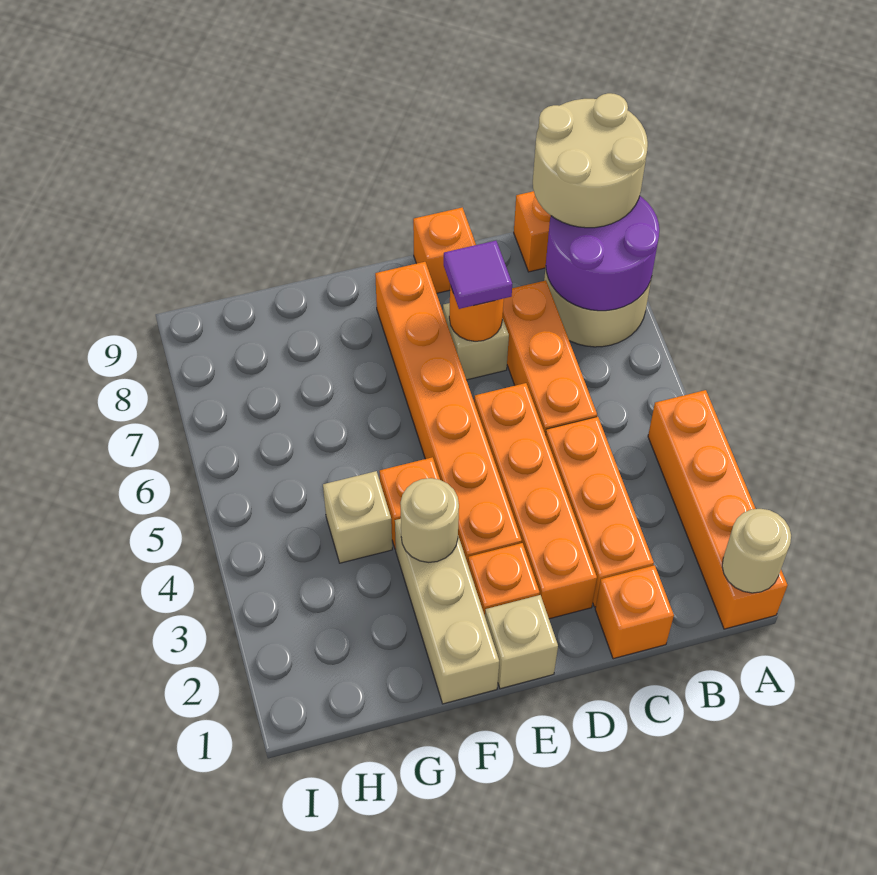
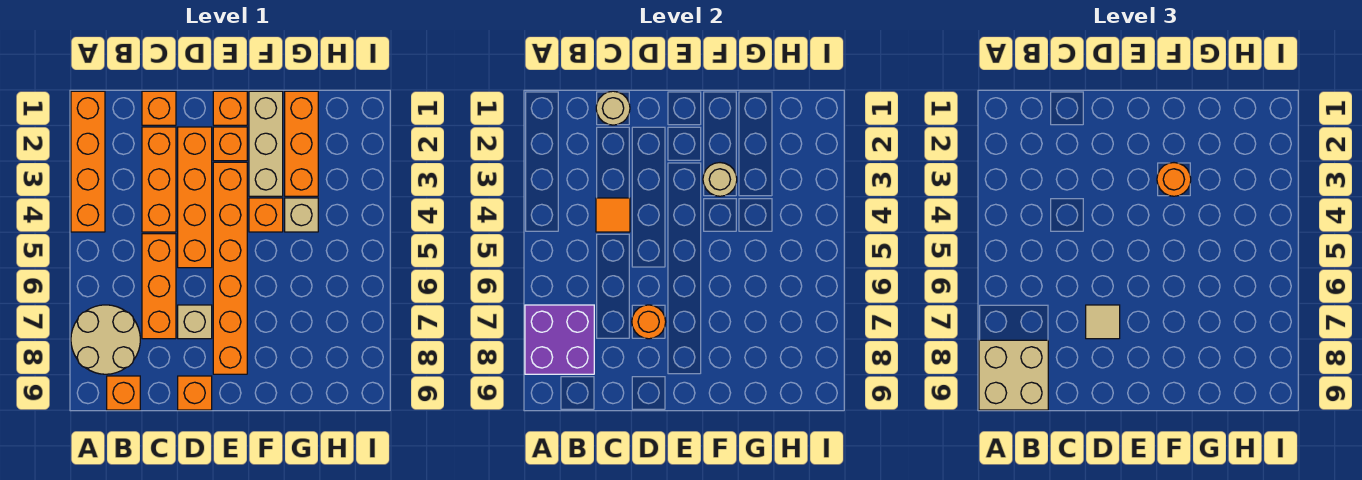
tan round brick A1 level 2 -> tan round brick C1 level 2
purple round brick A7:B8 level 2 -> purple brick A7:B8 level 2
tan round brick A8:B9 level 3 -> tan brick A8:B9 level 3
none -> orange tile C4 level 2
purple tile D7 level 3 -> tan tile D7 level 3
tan brick E1 level 1 -> orange brick E1 level 1
none -> orange round brick F3 level 3
none -> orange brick G1:G3 level 1

